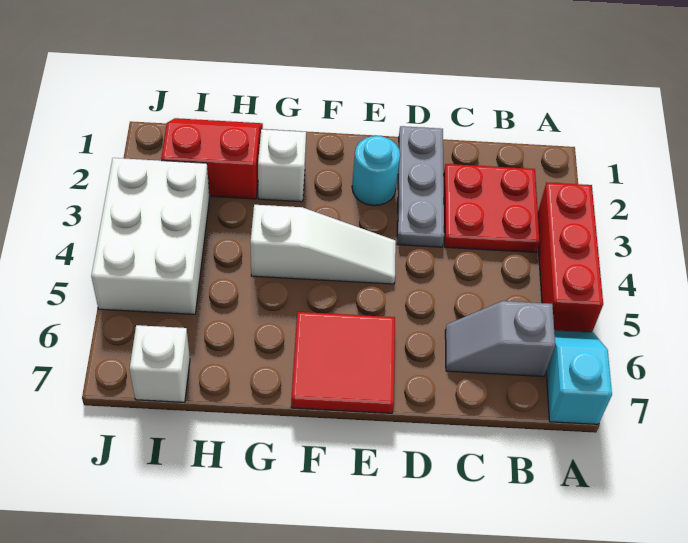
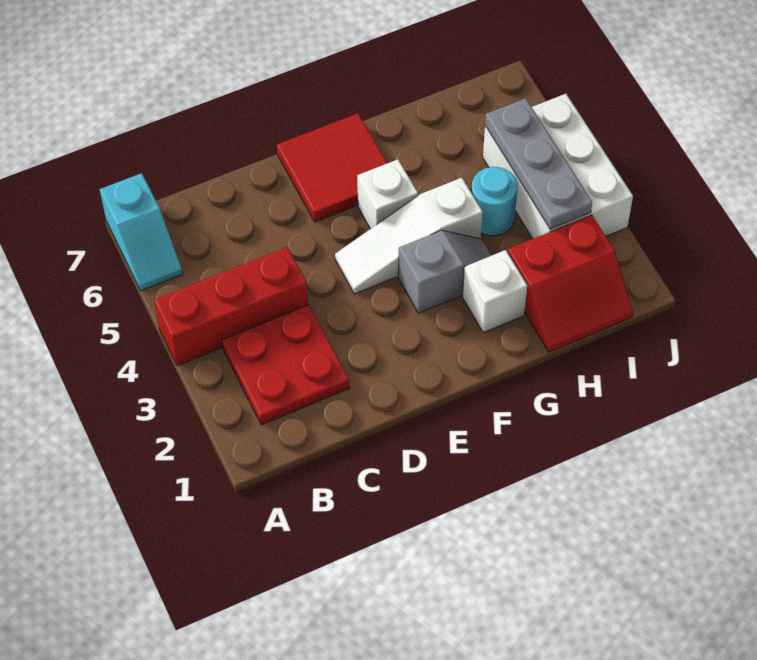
red brick A3:A5 level 1 -> red brick A4:C4 level 1
grey slope B6:C6 level 1 top B -> grey slope F3:G3 level 1 top F
grey plate D1:D3 level 1 -> grey plate I3:I5 level 2
cyan round brick E2 level 1 -> cyan round brick H4 level 1
white brick I7 level 1 -> white brick F5 level 1

